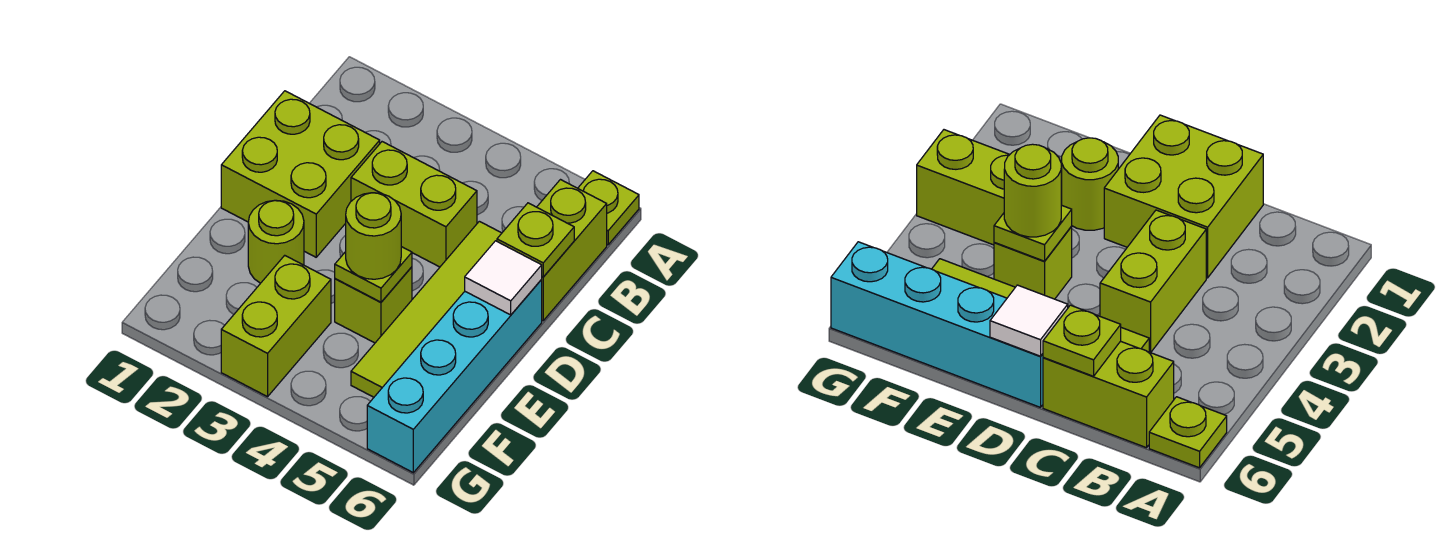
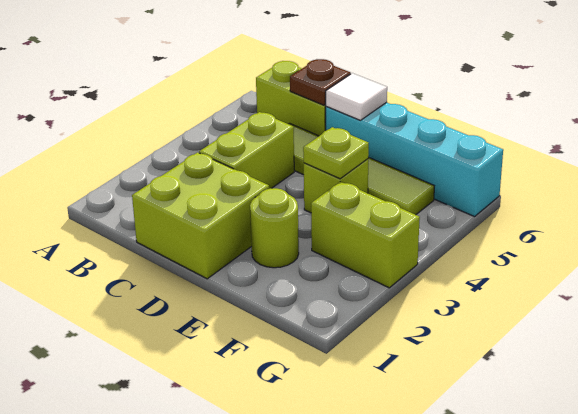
lime plate A6 level 1 -> none
lime plate C6 level 2 -> brown plate C6 level 2
lime round brick E4 level 3 -> none

